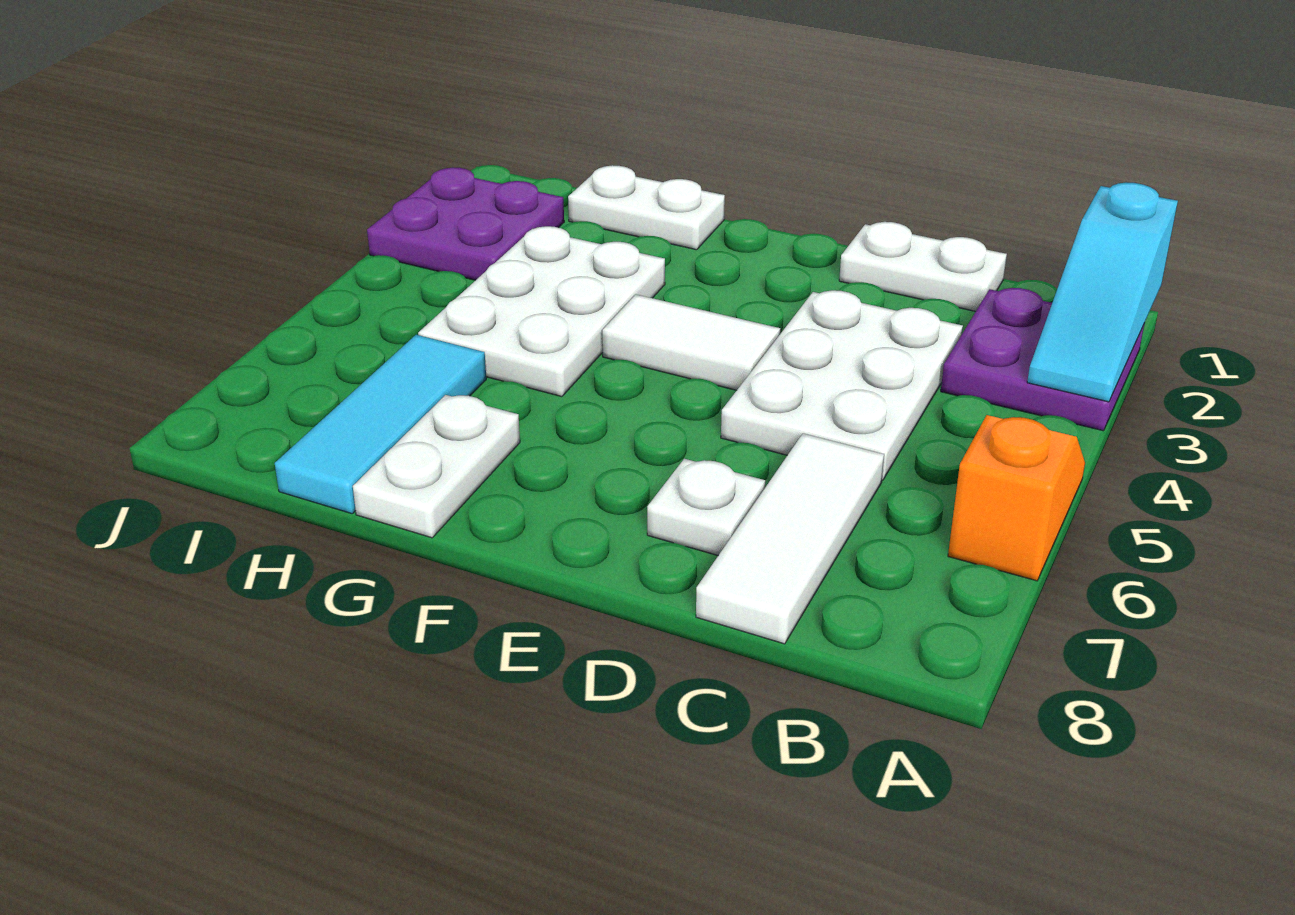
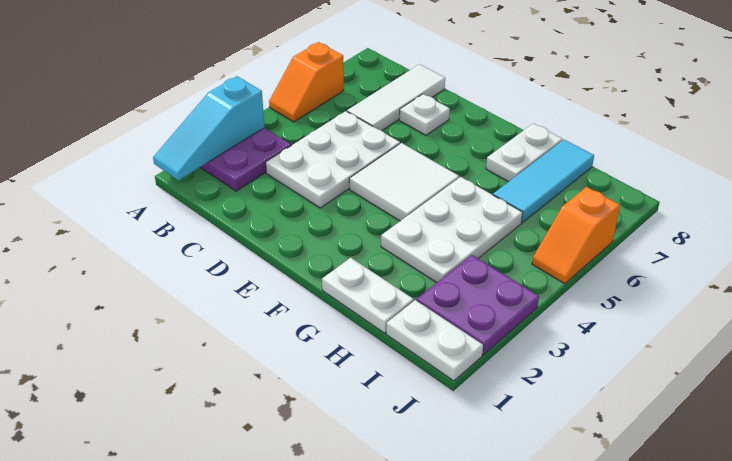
cyan slope A1:A3 level 2 top 1 -> cyan slope A1:A3 level 2 top 3
white plate C1:D1 level 1 -> white plate I1:J1 level 1
white tile E4:F4 level 1 -> white tile E4:F5 level 1
none -> orange slope J5:J6 level 1 top 6

